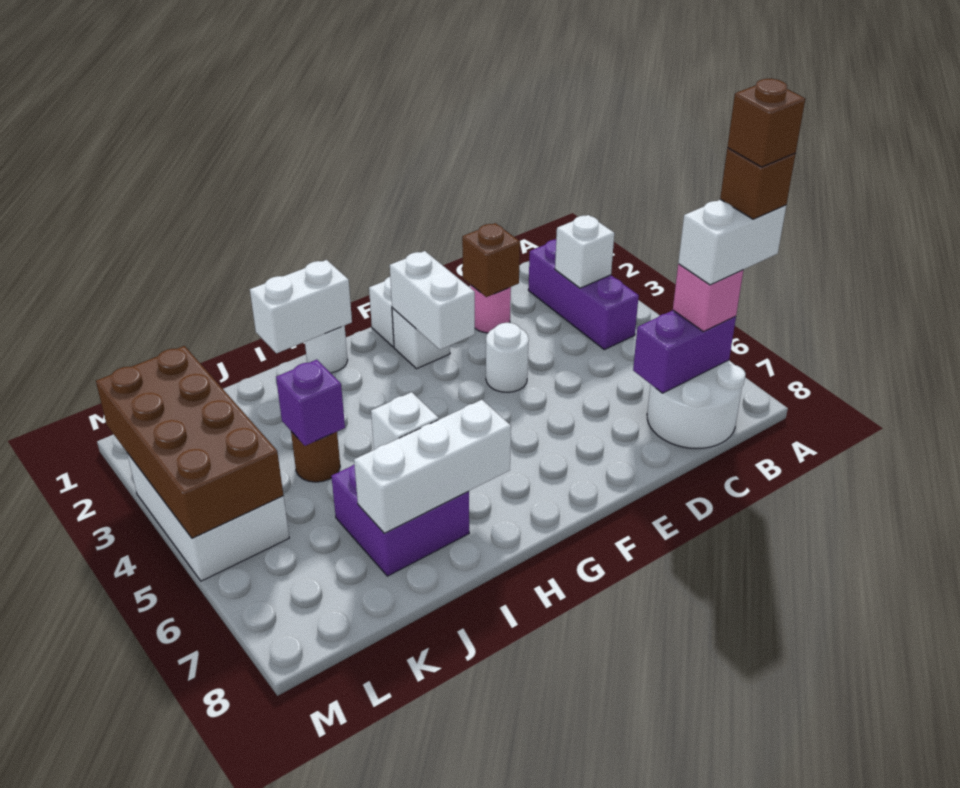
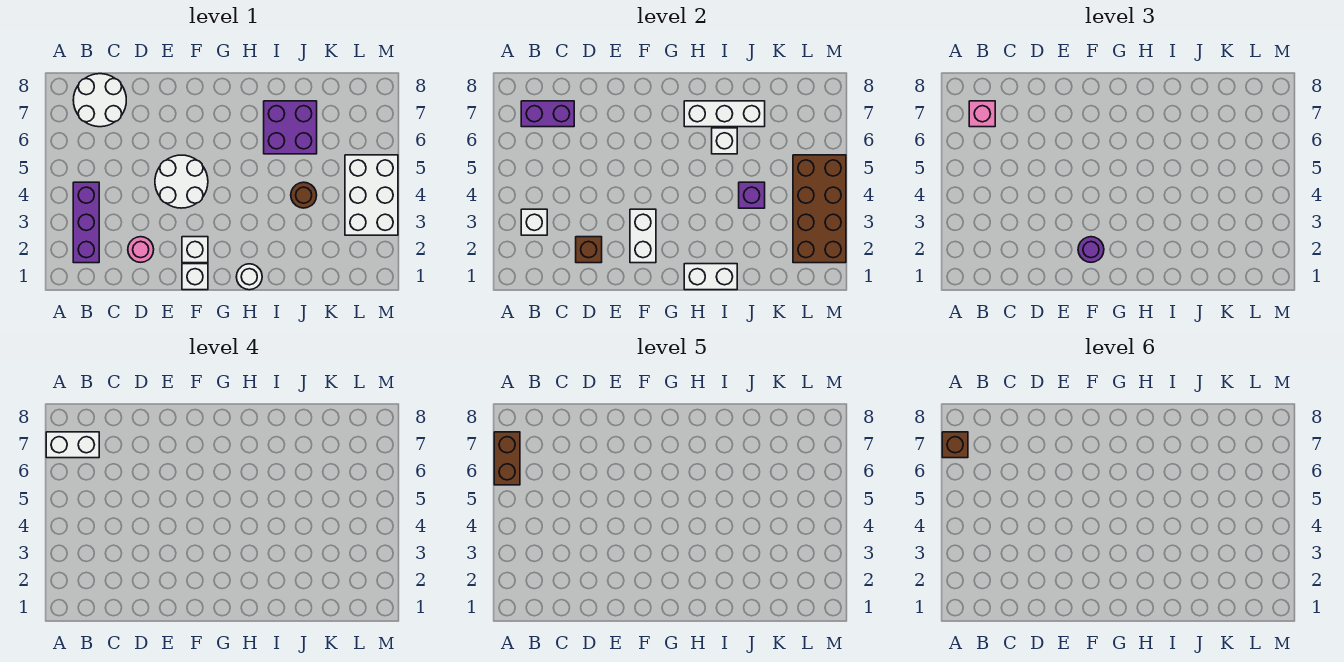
brown brick A7 level 5 -> brown brick A6:A7 level 5
white round brick E4 level 1 -> white round brick E4:F5 level 1
none -> purple round brick F2 level 3

